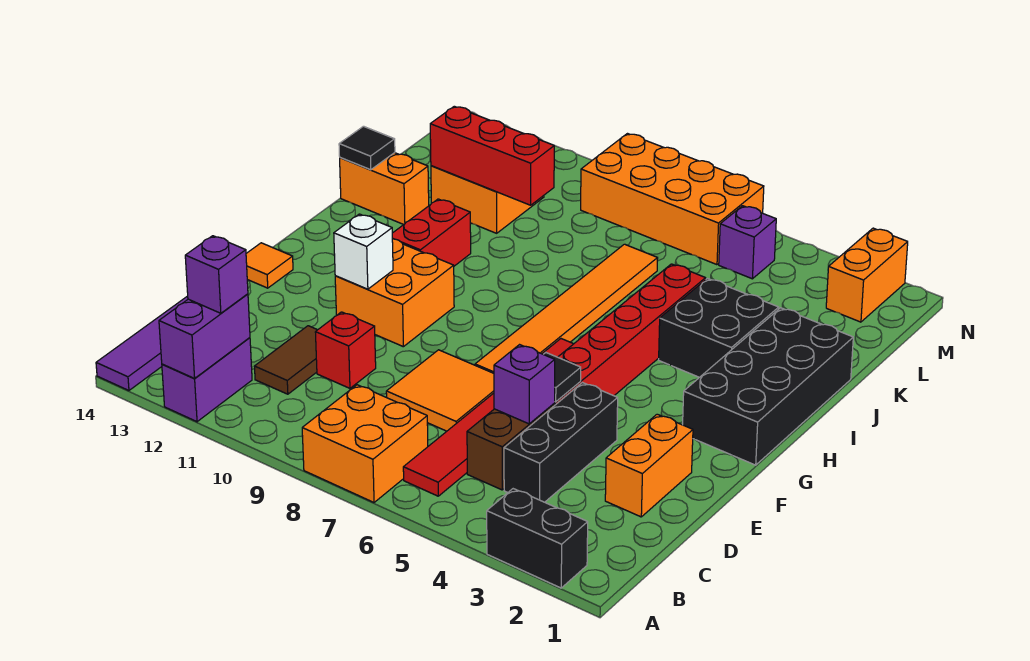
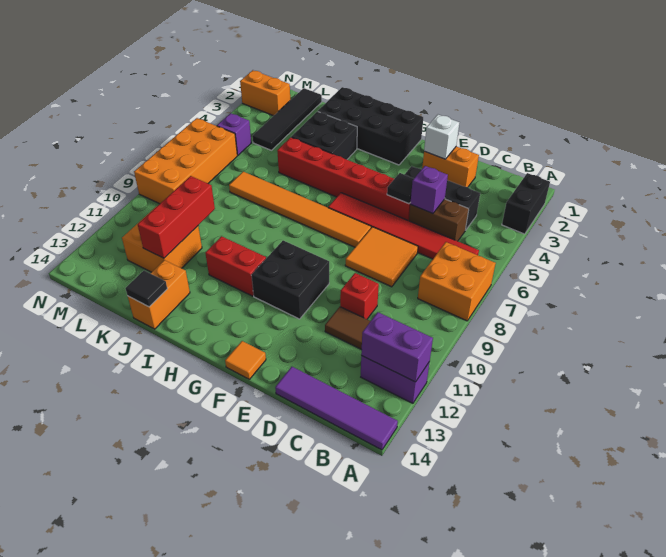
purple brick B12 level 3 -> none
orange brick F10:G11 level 1 -> black brick F10:G11 level 1
white brick F11 level 2 -> white brick E2 level 2
none -> black tile L1:L4 level 1

